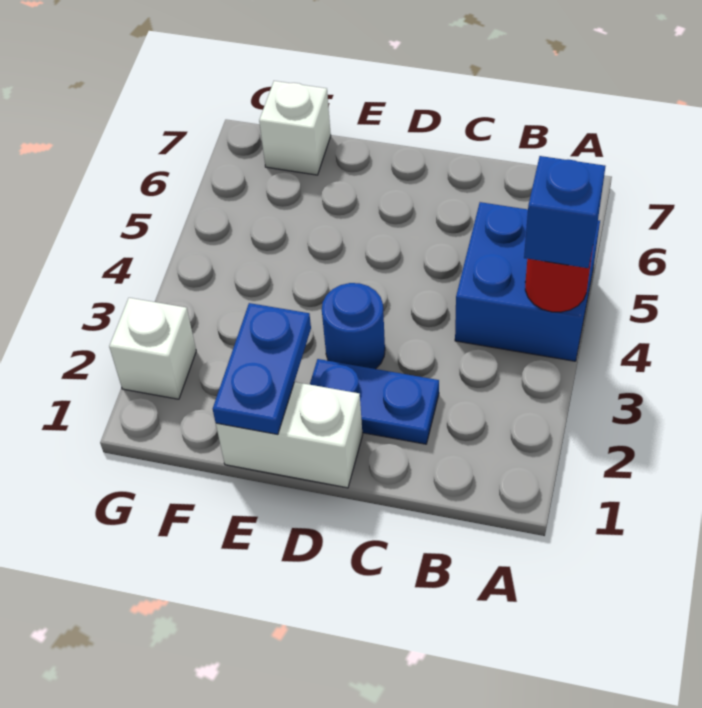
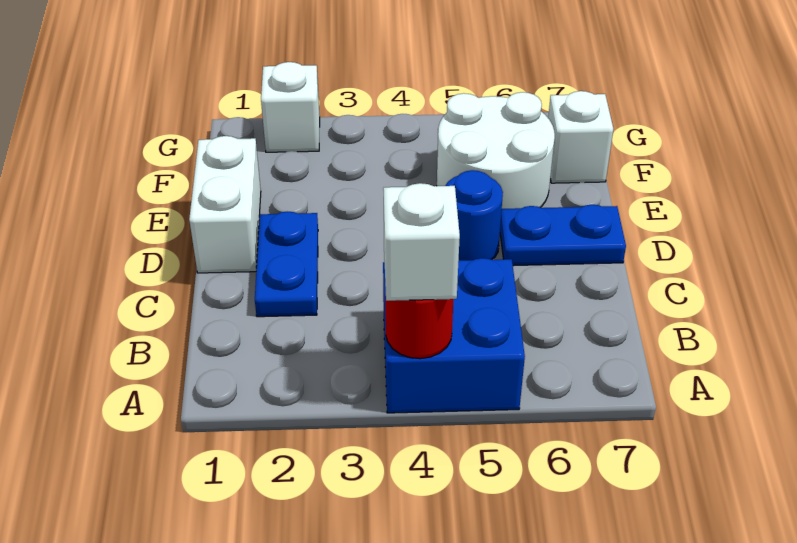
blue brick A4 level 3 -> white brick A4 level 3
blue round brick D3 level 1 -> blue round brick D5 level 1
blue plate E1:E2 level 2 -> blue plate D6:D7 level 1
none -> white round brick E5:F6 level 1

